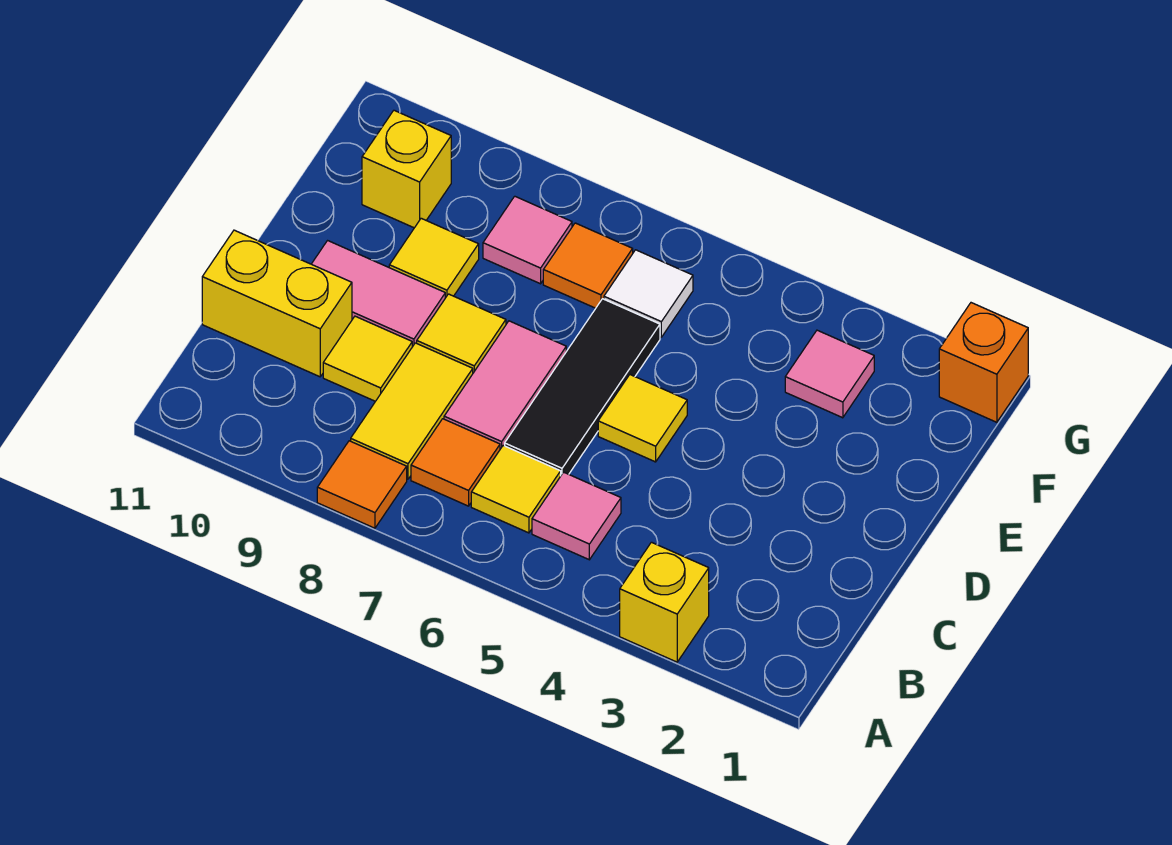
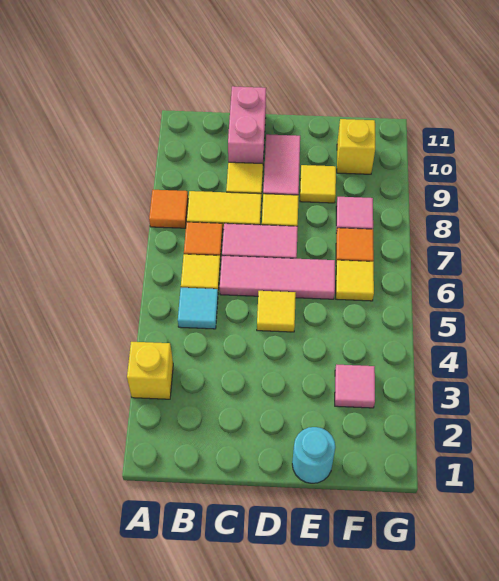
pink tile B5 level 1 -> cyan tile B5 level 1
black tile C6:E6 level 1 -> pink tile C6:E6 level 1
yellow brick C10:C11 level 1 -> pink brick C10:C11 level 1
none -> cyan round brick E1 level 1
white tile F6 level 1 -> yellow tile F6 level 1
orange brick G1 level 1 -> none

